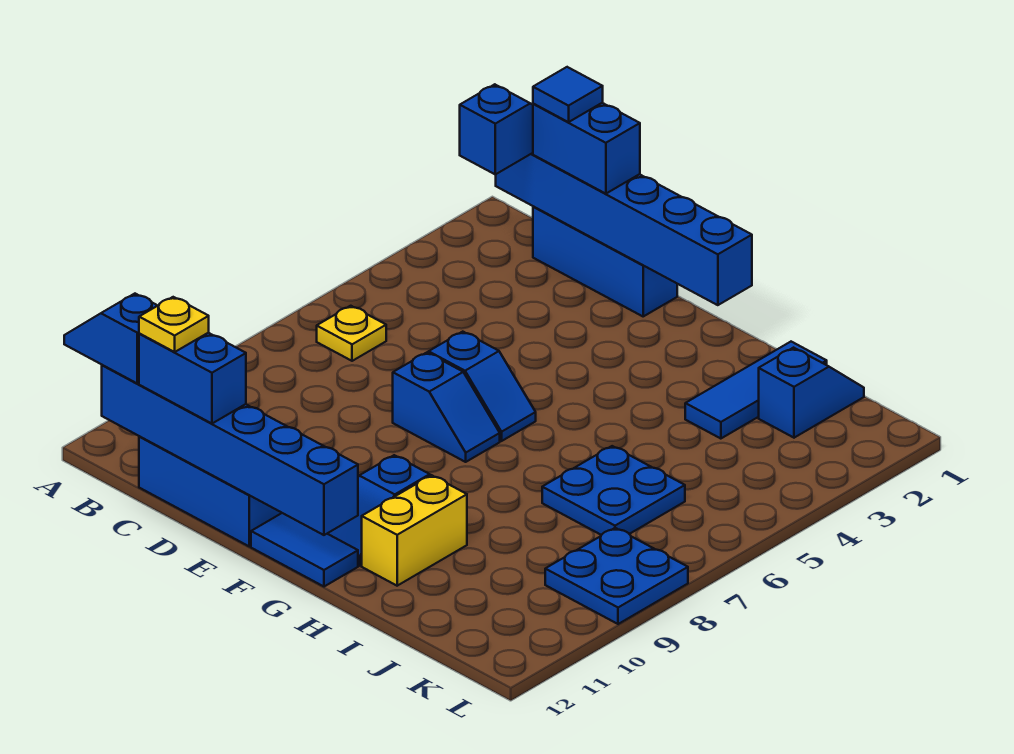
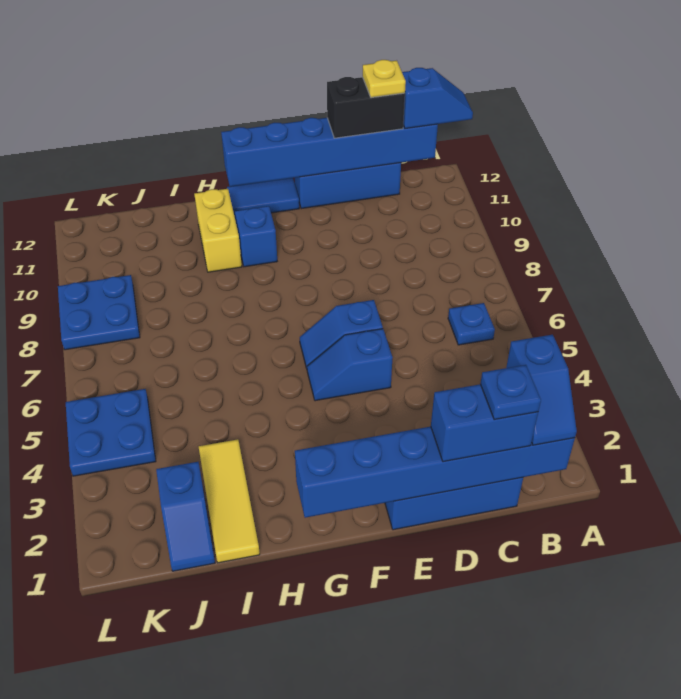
yellow plate B6 level 1 -> blue plate B6 level 1
blue tile C1 level 4 -> blue plate C1 level 4
blue brick C12:D12 level 3 -> black brick C12:D12 level 3
blue slope E7:F7 level 1 top E -> blue slope E5:F5 level 1 top E
blue tile I1:I3 level 1 -> yellow tile I1:I3 level 1
blue plate I6:J7 level 1 -> blue plate K4:L5 level 1

